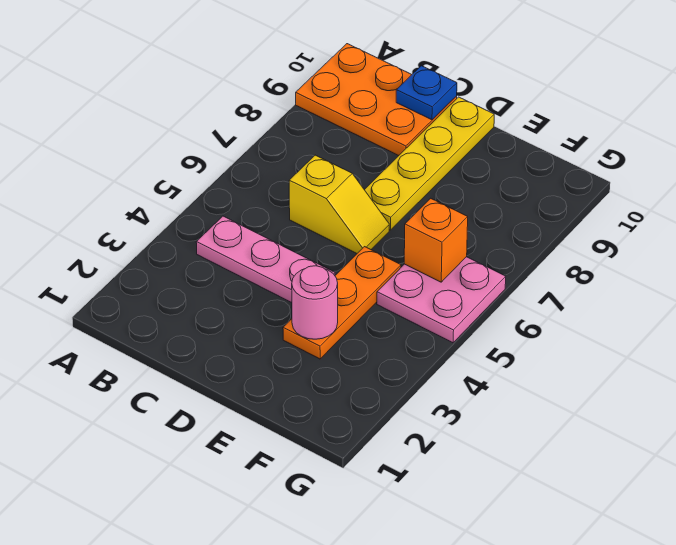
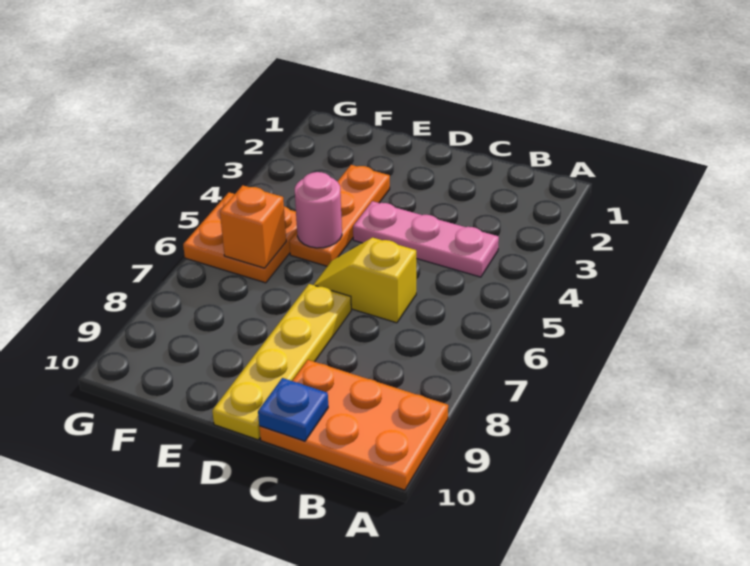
pink round brick E3 level 2 -> pink round brick E5 level 2
pink plate F5:G6 level 1 -> orange plate F5:G6 level 1

